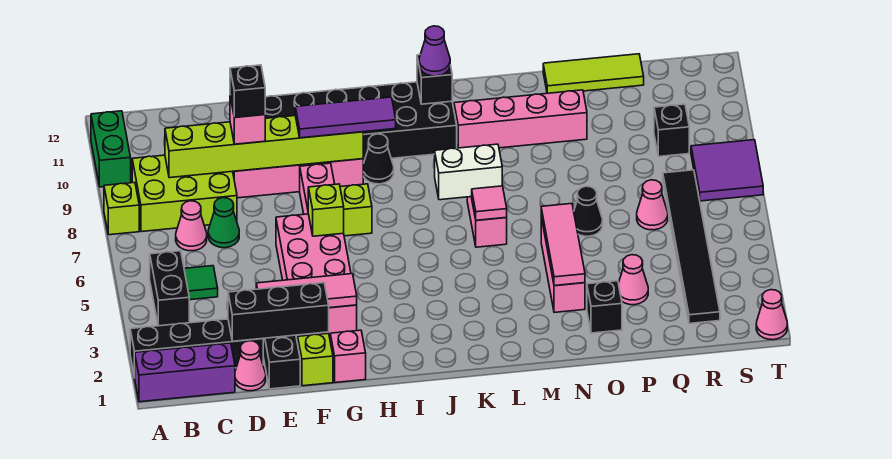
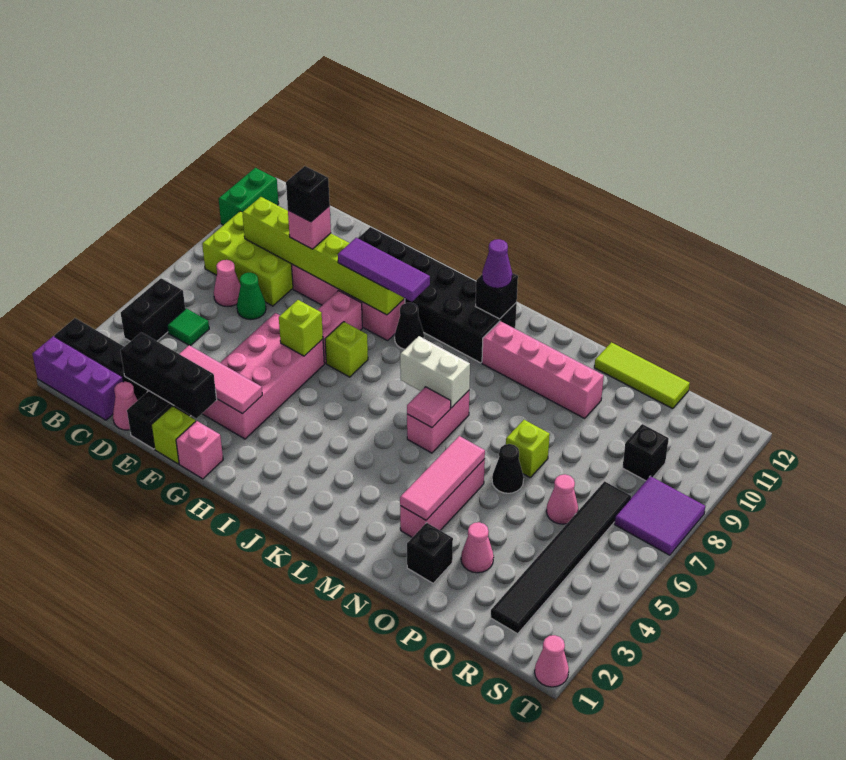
lime brick A8 level 1 -> lime brick O7 level 1

